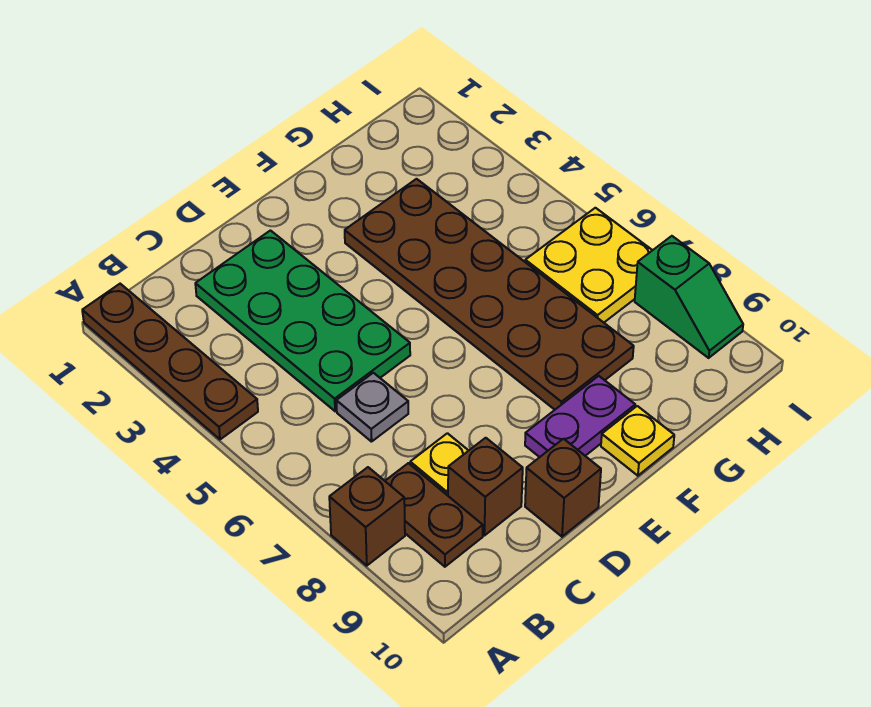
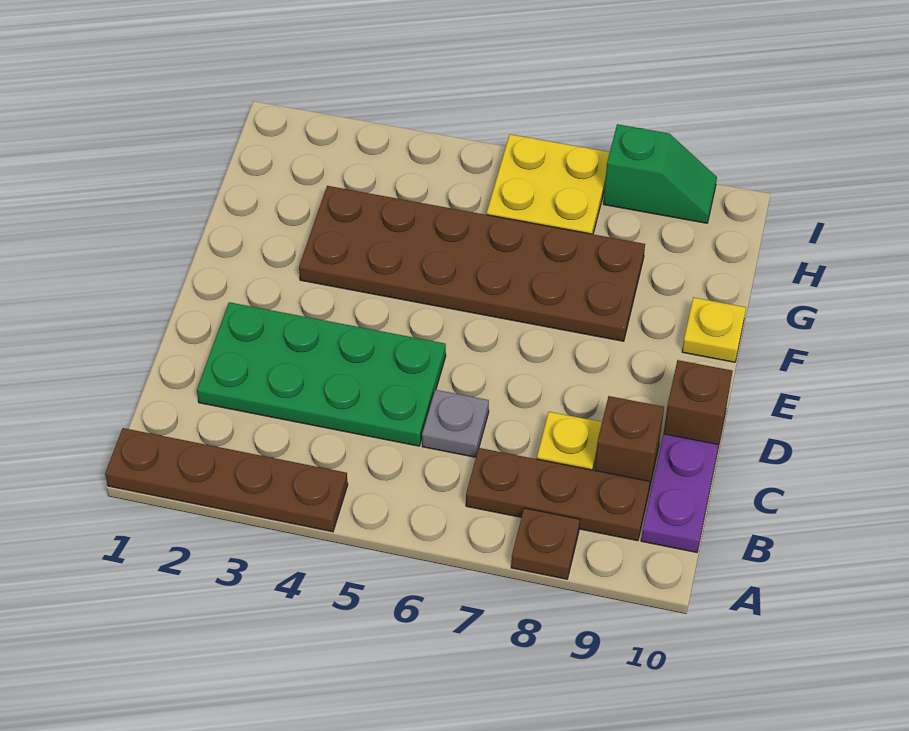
brown brick A8 level 1 -> brown plate A8 level 1
brown plate B8:B9 level 1 -> brown plate B7:B9 level 1
purple plate E9:F9 level 1 -> purple plate B10:C10 level 1

